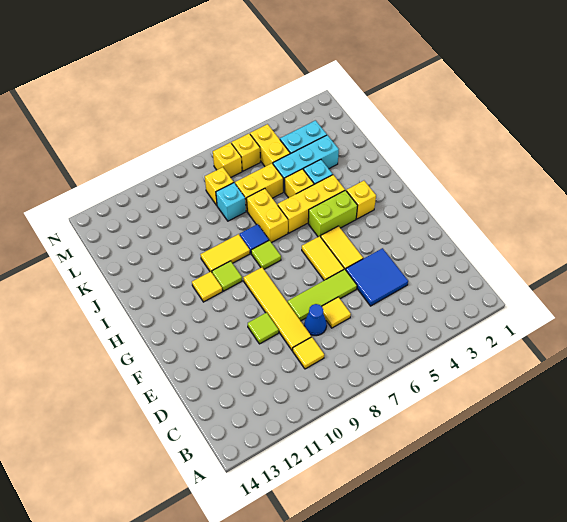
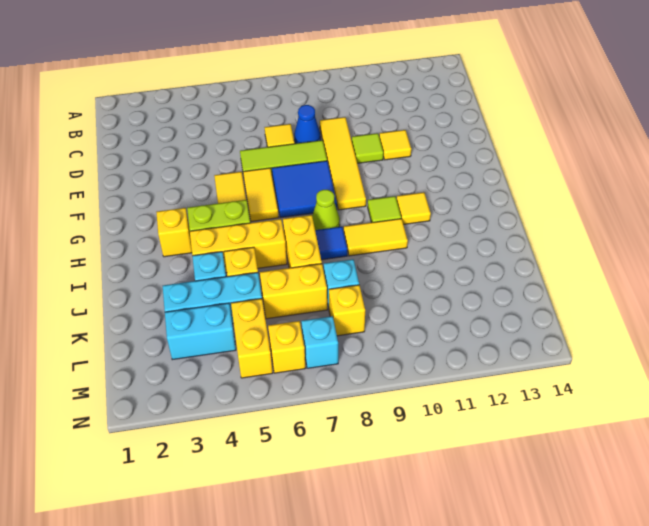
yellow tile C9 level 1 -> yellow tile E11 level 1
blue tile D4:E5 level 1 -> blue tile F7:G8 level 1
lime tile H8 level 1 -> lime cone H8 level 1
yellow brick M7 level 1 -> cyan brick M7 level 1

